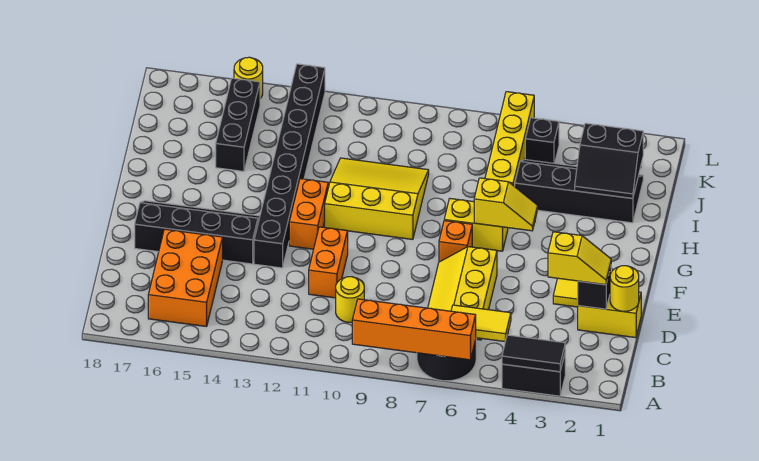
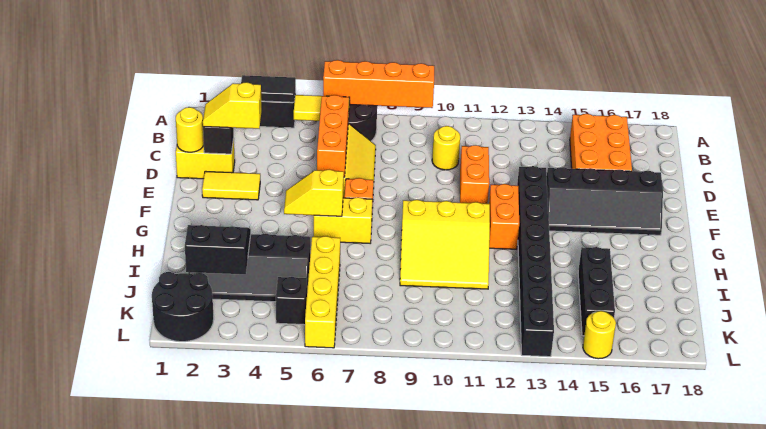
none -> orange brick C6:E6 level 2
none -> black round brick K1:L2 level 1

